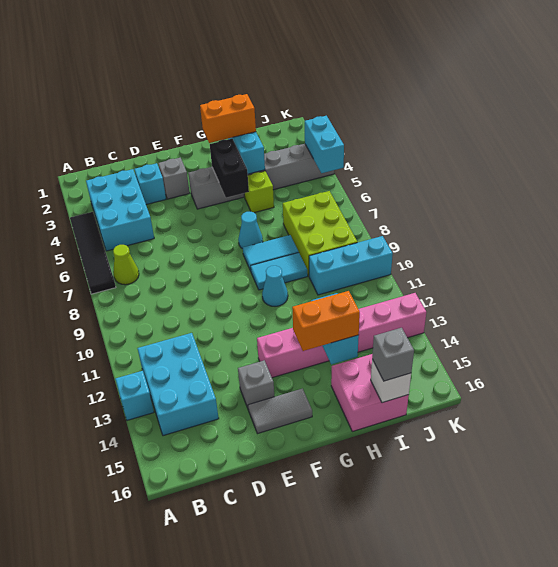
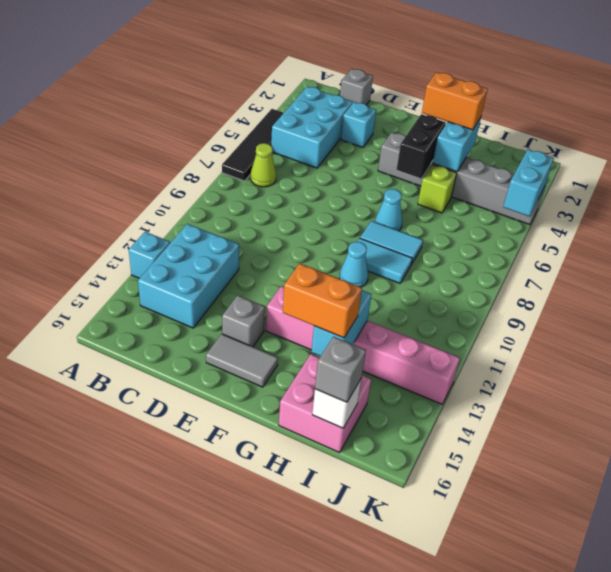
grey brick E3 level 1 -> grey brick C1 level 1
lime brick I7:J9 level 1 -> none
cyan brick I10:K10 level 1 -> none

